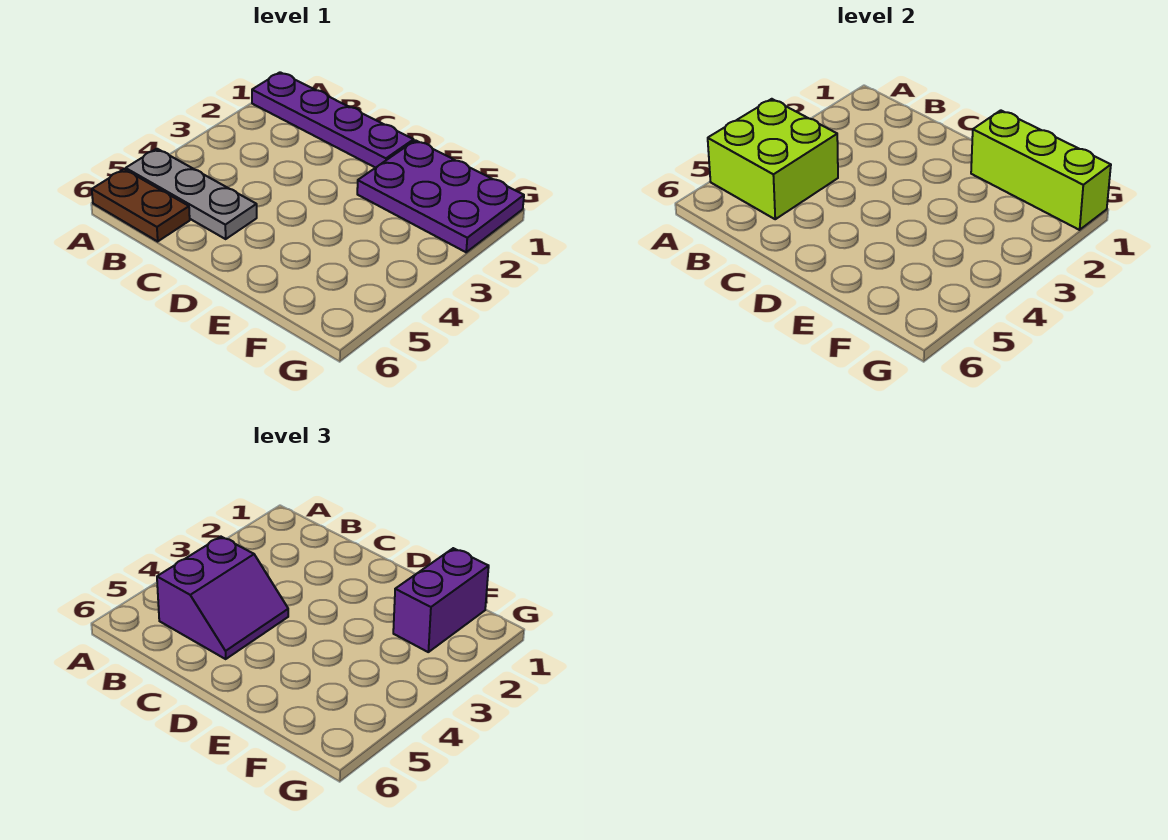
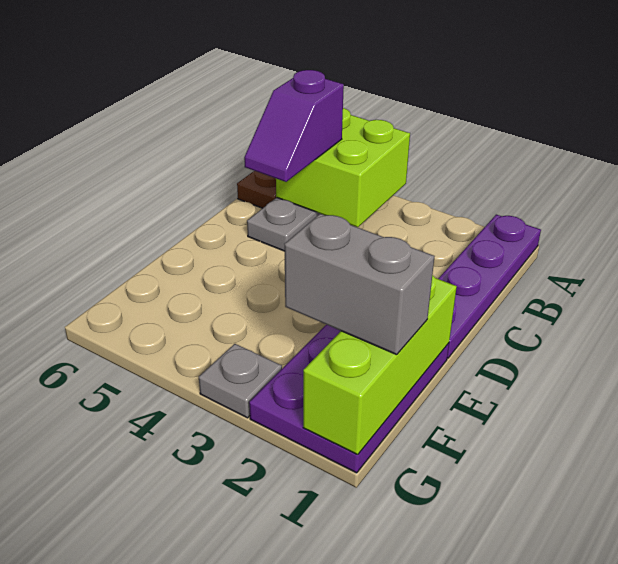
purple slope B4:C5 level 3 top B -> purple slope B5:C5 level 3 top B
purple brick F1:F2 level 3 -> grey brick F1:F2 level 3
none -> grey plate G3 level 1

